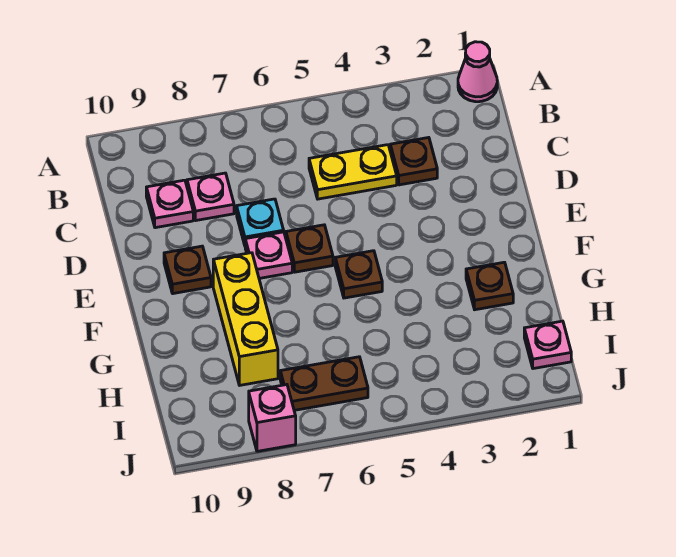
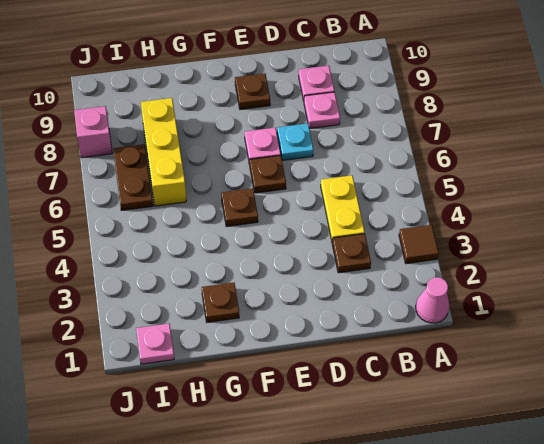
none -> brown tile A3 level 1
yellow brick F8:H8 level 1 -> yellow brick H6:H8 level 1

